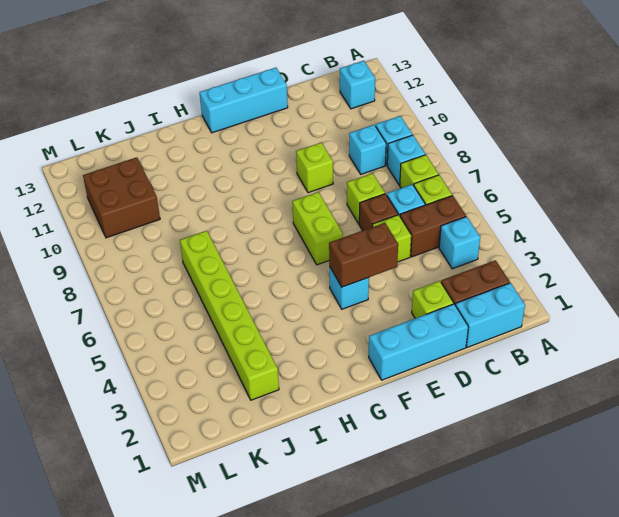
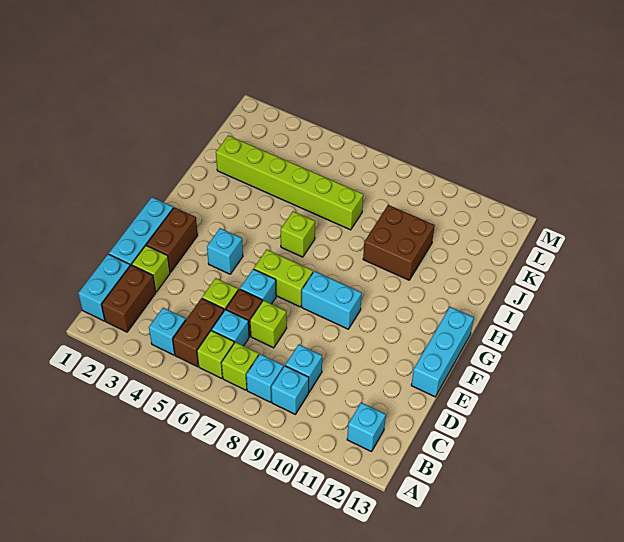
brown brick E4:F4 level 2 -> brown brick E2:F2 level 1
none -> cyan brick E6 level 1
lime brick E9 level 1 -> lime brick H6 level 1
none -> cyan brick F8:F9 level 1
brown brick K10:L11 level 1 -> brown brick I9:J10 level 1

